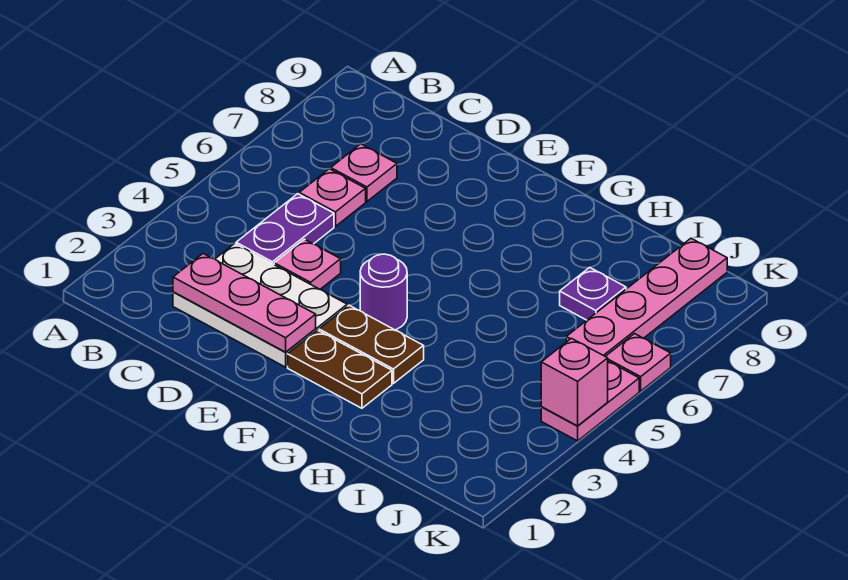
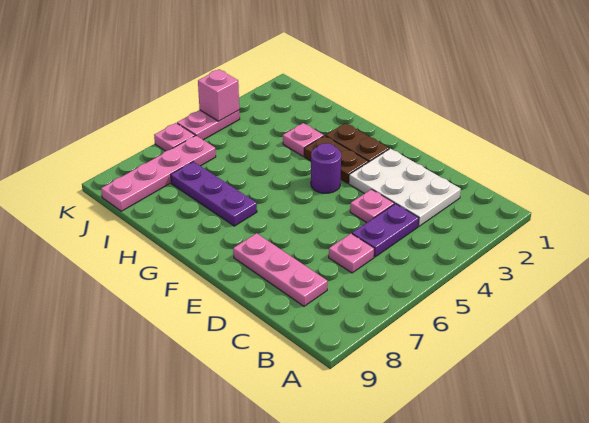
pink plate C2:E2 level 2 -> pink plate C8:E8 level 1
pink plate C7 level 1 -> pink plate H3 level 1
purple plate I7 level 1 -> purple plate G7:I7 level 1

